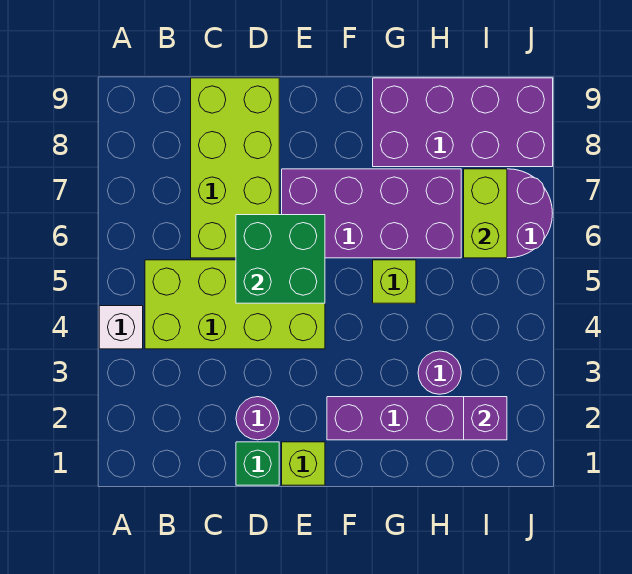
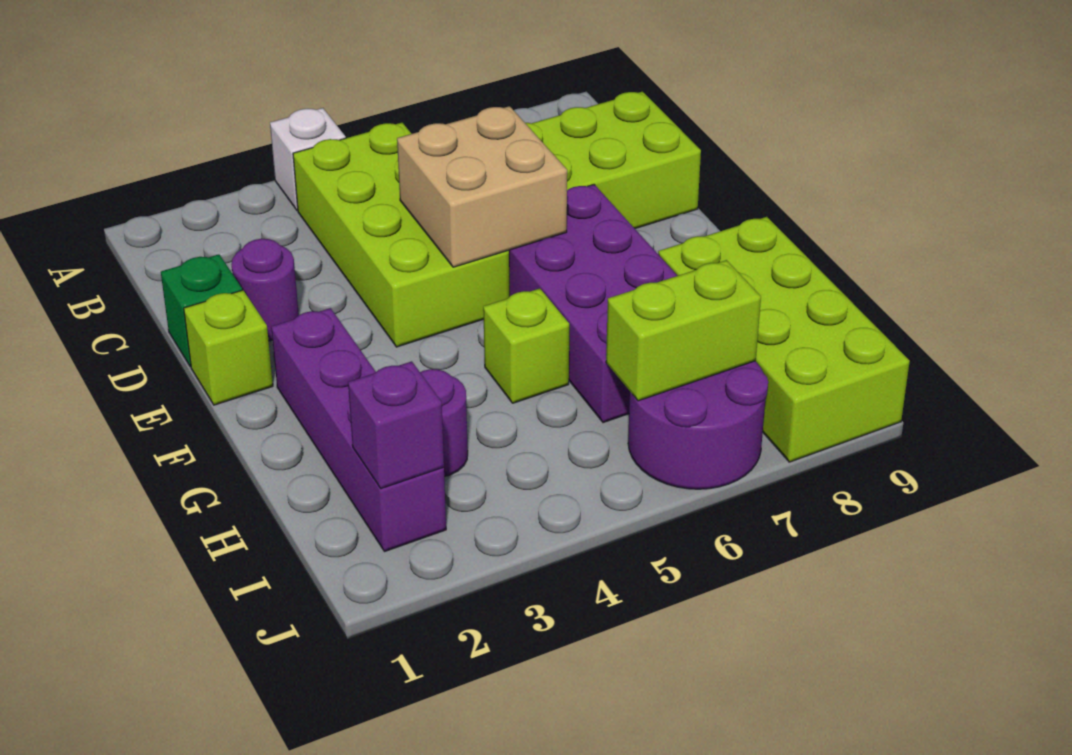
green brick D5:E6 level 2 -> tan brick D5:E6 level 2
purple brick G8:J9 level 1 -> lime brick G8:J9 level 1

